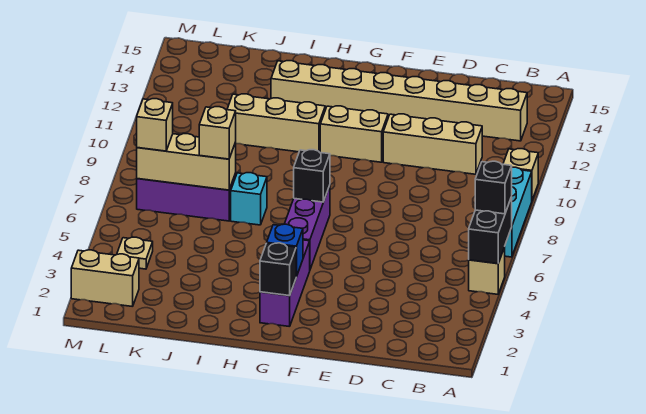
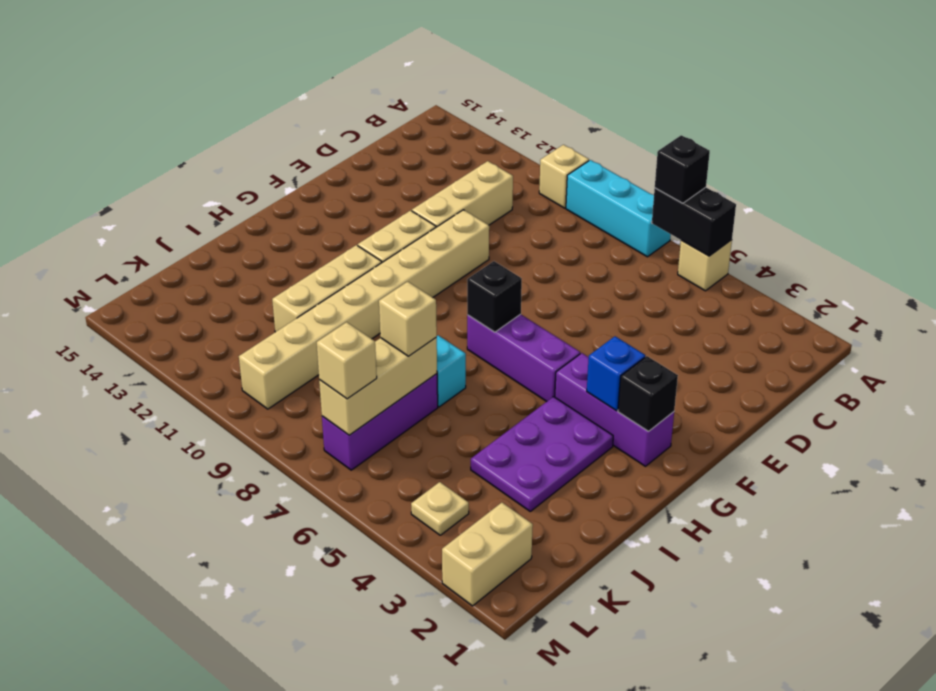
tan brick B13:I13 level 1 -> tan brick E10:L10 level 1
none -> purple plate H3:J4 level 1

